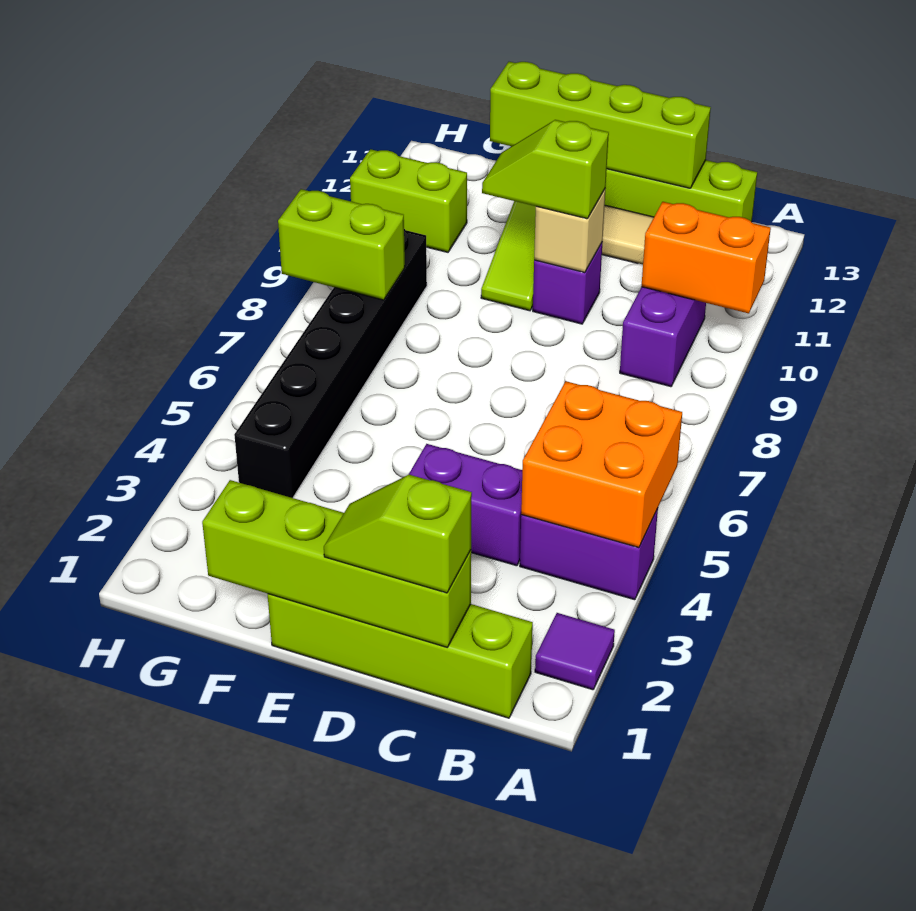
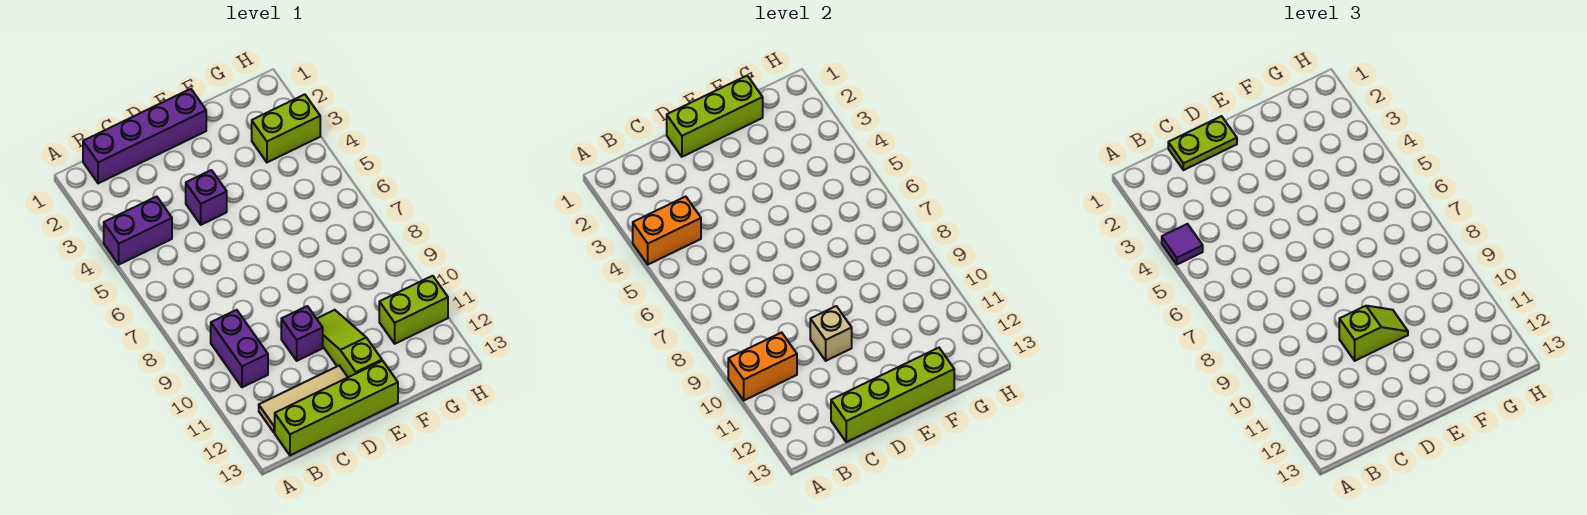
purple tile A2 level 1 -> purple tile A4 level 3
orange brick A4:B5 level 2 -> orange brick A4:B4 level 2
lime brick B1:E1 level 1 -> purple brick B1:E1 level 1
lime brick C1:F1 level 2 -> lime brick D1:F1 level 2
lime slope C1:D1 level 3 top C -> lime plate C1:D1 level 3
purple brick C4:D4 level 1 -> purple brick D4 level 1
black brick G4:G9 level 1 -> none
lime brick G8:H8 level 2 -> lime brick G3:H3 level 1

